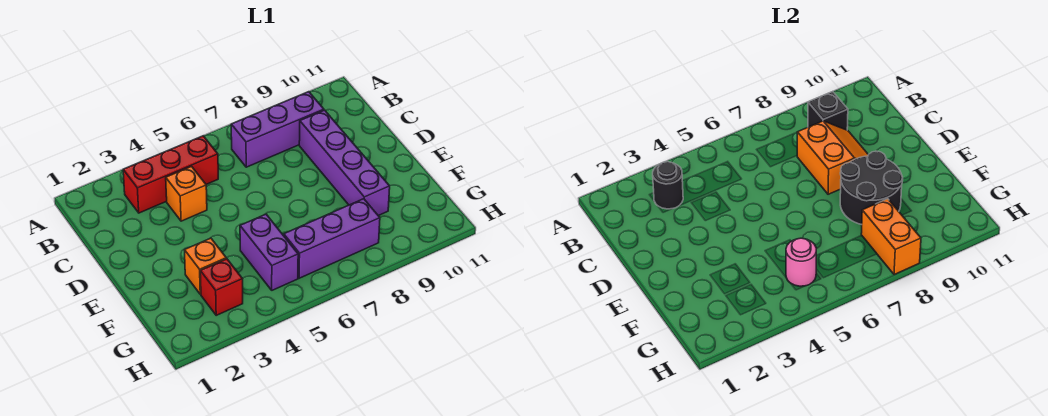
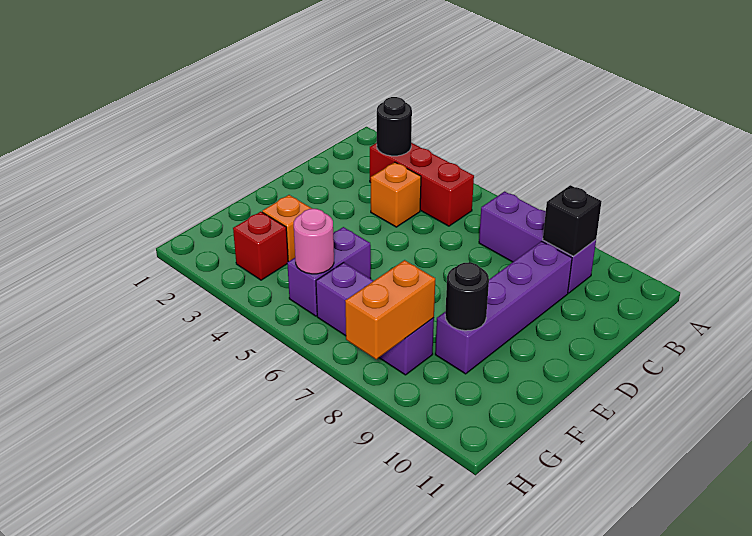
orange slope C8:D9 level 2 top 8 -> none
black round brick E8:F9 level 2 -> black round brick F9 level 2

